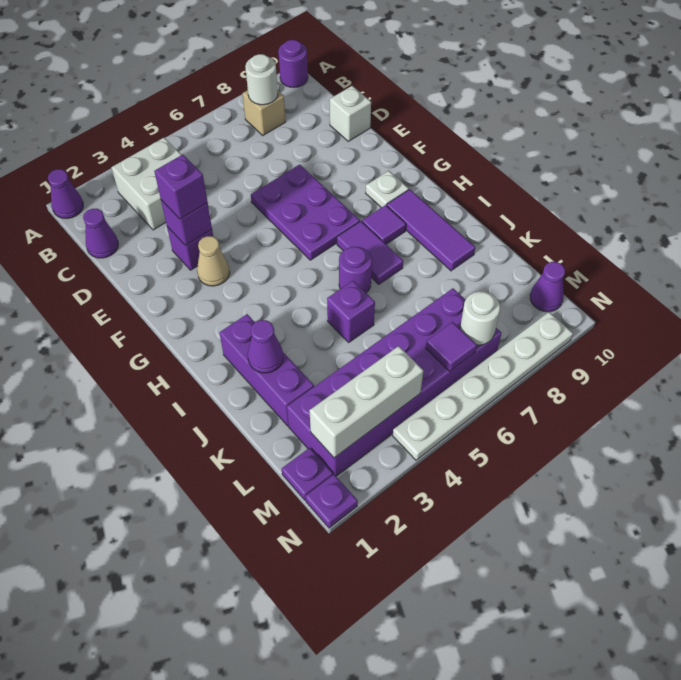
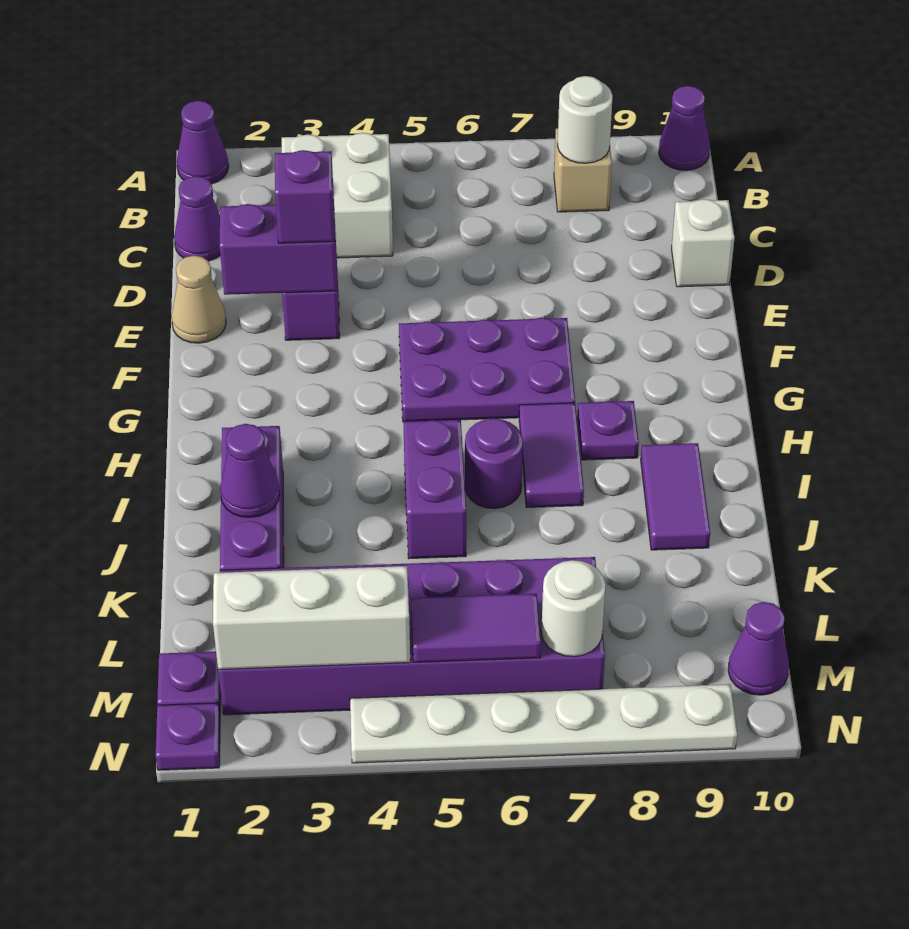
purple round brick A10 level 1 -> purple cone A10 level 1
purple brick E3 level 2 -> purple brick E2:E3 level 2
purple plate E6:G7 level 1 -> purple plate F5:G7 level 1
tan cone F3 level 1 -> tan cone E1 level 1
white plate G9 level 1 -> none
purple tile H8 level 1 -> purple plate H8 level 1
purple tile H9:J9 level 1 -> purple tile I9:J9 level 1
purple brick J5 level 1 -> purple brick I5:J5 level 1
purple tile M6 level 2 -> purple tile M5:M6 level 2

